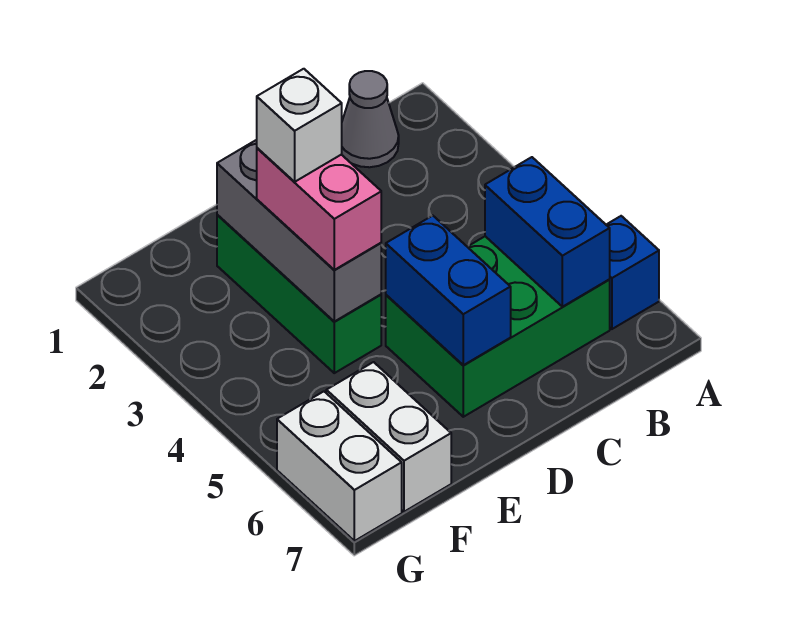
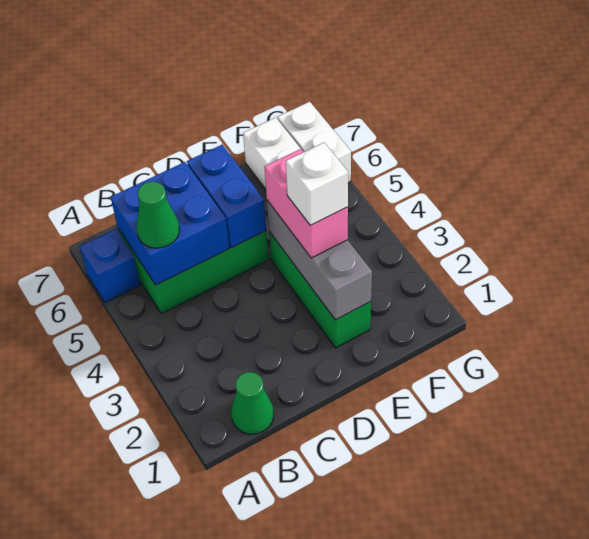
grey cone B1 level 1 -> green cone B1 level 1
blue brick B5:B6 level 2 -> blue brick B5:C6 level 2
none -> green cone B5 level 3

